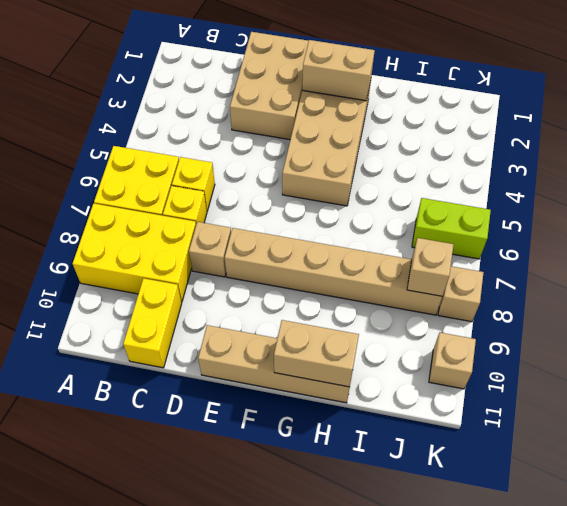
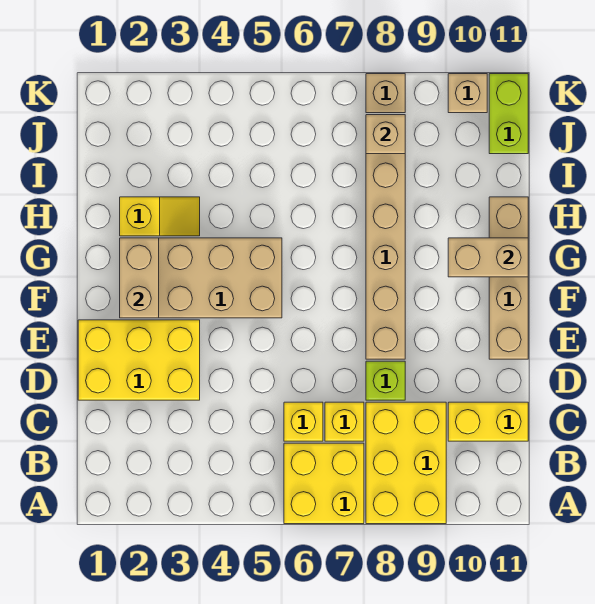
tan brick D1:E3 level 1 -> yellow brick D1:E3 level 1
tan brick D8 level 1 -> lime brick D8 level 1
tan brick G11:H11 level 2 -> tan brick G10:G11 level 2
none -> yellow slope H2:H3 level 1 top 2
lime brick J6:K6 level 1 -> lime brick J11:K11 level 1

